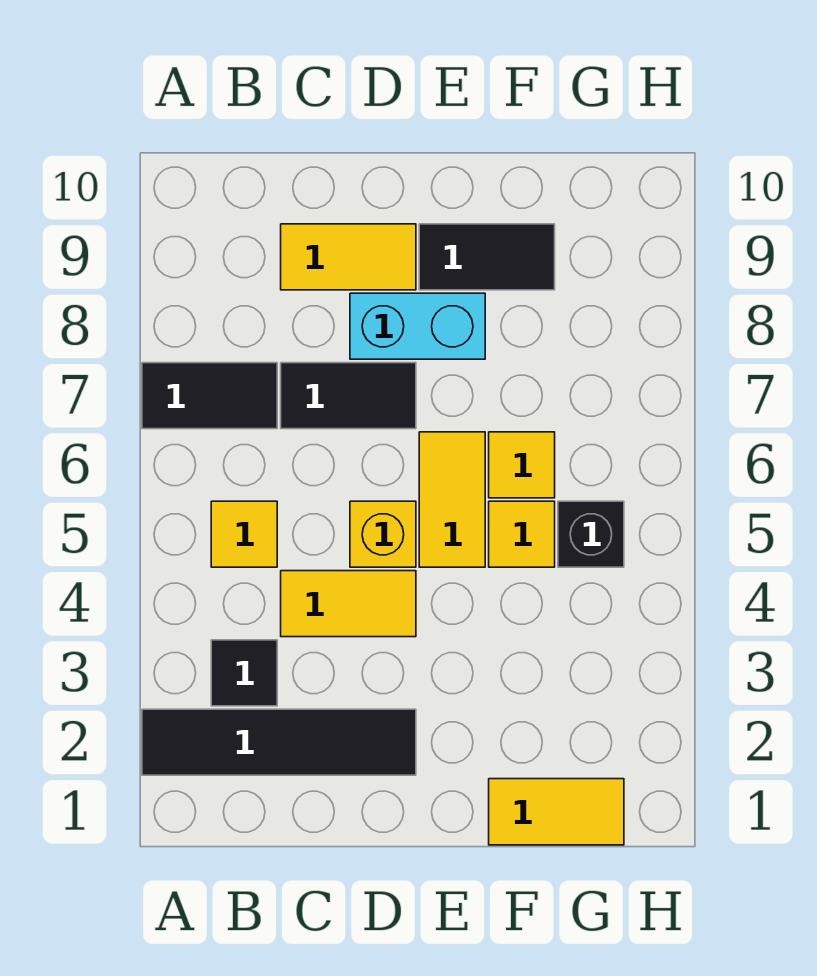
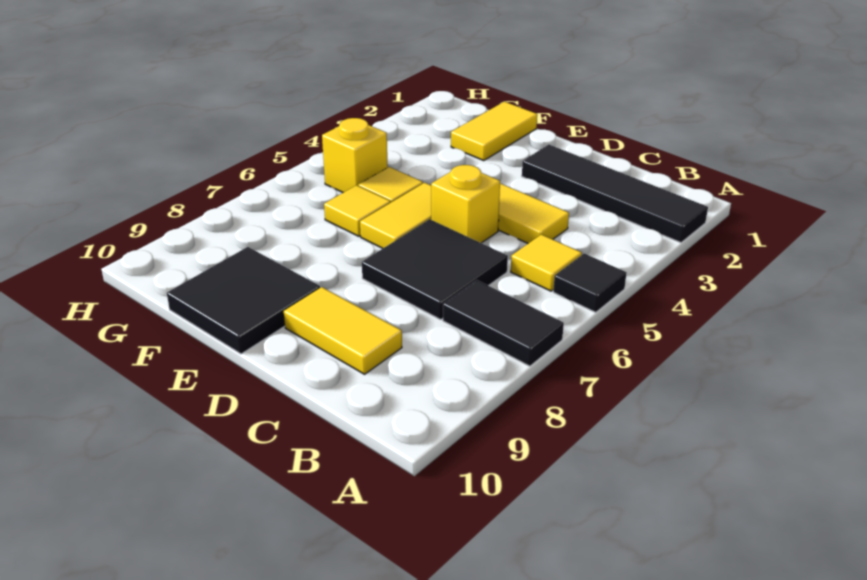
black tile B3 level 1 -> black tile A5 level 1
black tile C7:D7 level 1 -> black tile C6:D7 level 1
cyan brick D8:E8 level 1 -> none
black tile E9:F9 level 1 -> black tile E9:F10 level 1
yellow tile F1:G1 level 1 -> yellow tile F1:F2 level 1
black brick G5 level 1 -> yellow brick G5 level 1

